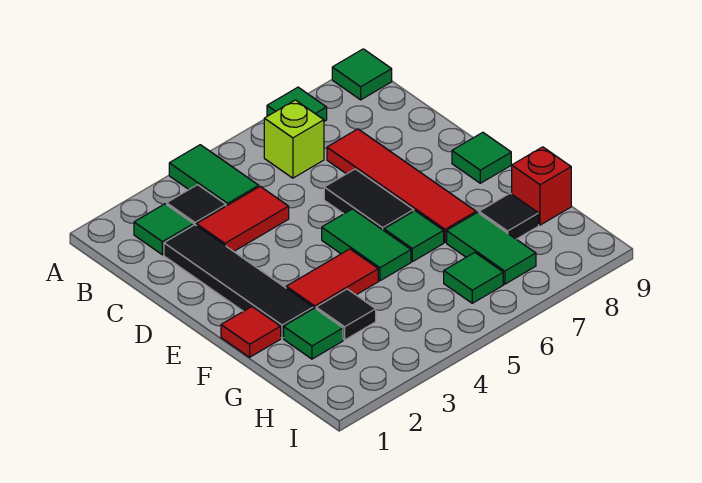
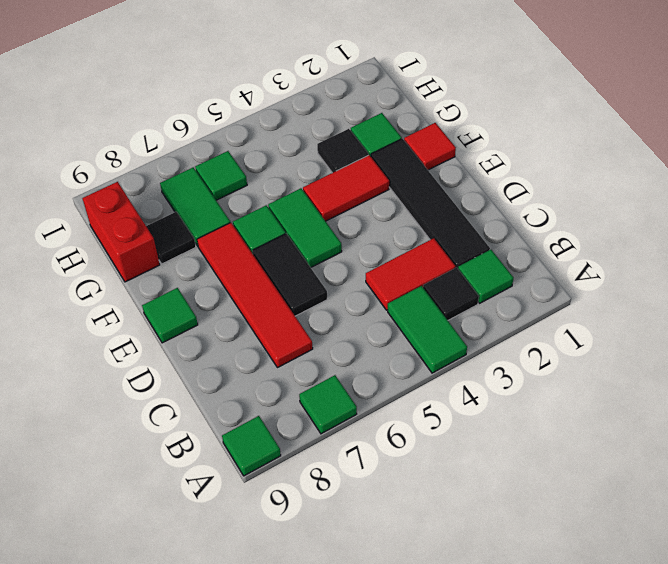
lime brick B6 level 1 -> none
red brick G9 level 1 -> red brick G9:H9 level 1

